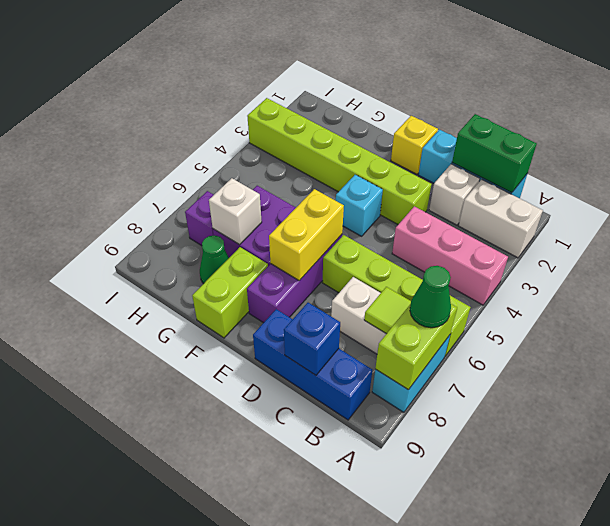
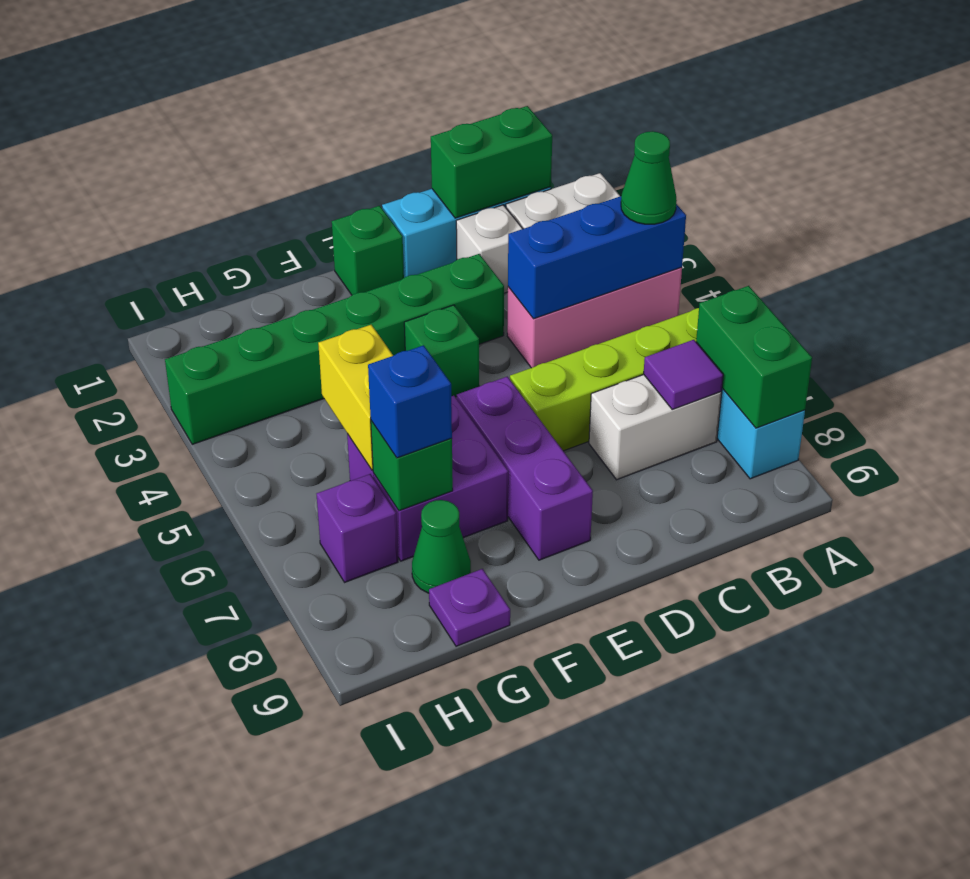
lime brick A7:A8 level 2 -> green brick A7:A8 level 2
green cone A7 level 3 -> green cone A4 level 3
lime tile B7 level 2 -> purple tile B7 level 2
blue brick B9:D9 level 1 -> blue brick A4:C4 level 2
blue brick C9 level 2 -> blue brick G7 level 3
lime brick D3:I3 level 1 -> green brick D3:I3 level 1
yellow brick E1 level 1 -> green brick E1 level 1
cyan brick E4 level 1 -> green brick E4 level 1
yellow brick E6:E7 level 2 -> yellow brick G5:G6 level 2
lime brick F8:F9 level 1 -> none
white brick G7 level 2 -> green brick G7 level 2
none -> purple plate G9 level 1

